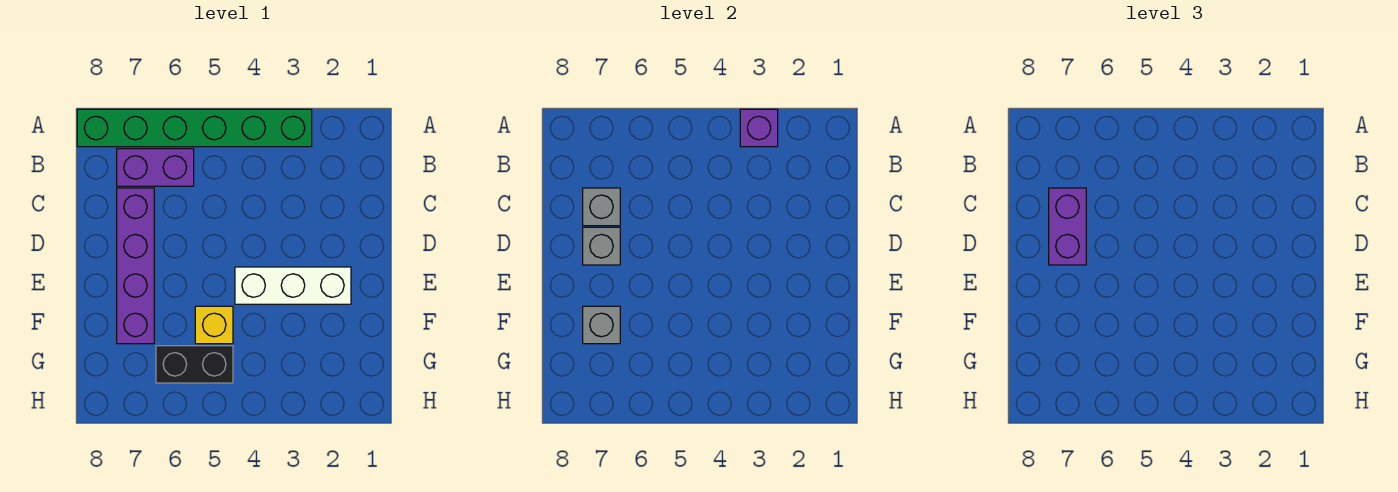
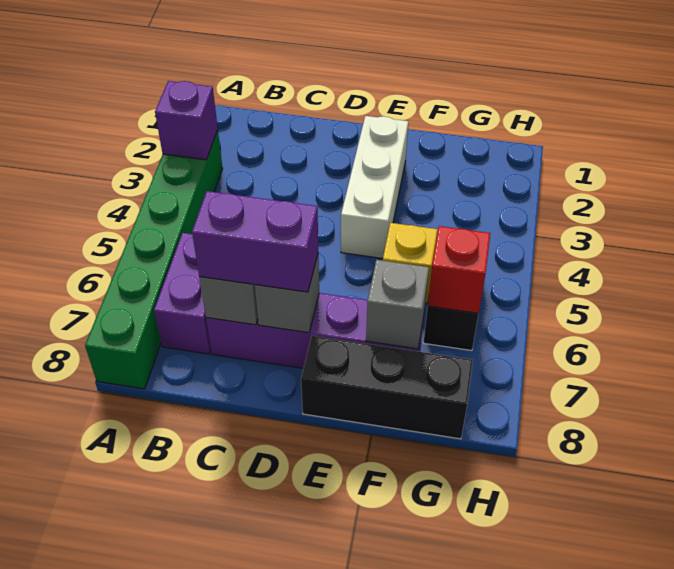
none -> black brick E8:G8 level 1
none -> red brick G6 level 2

